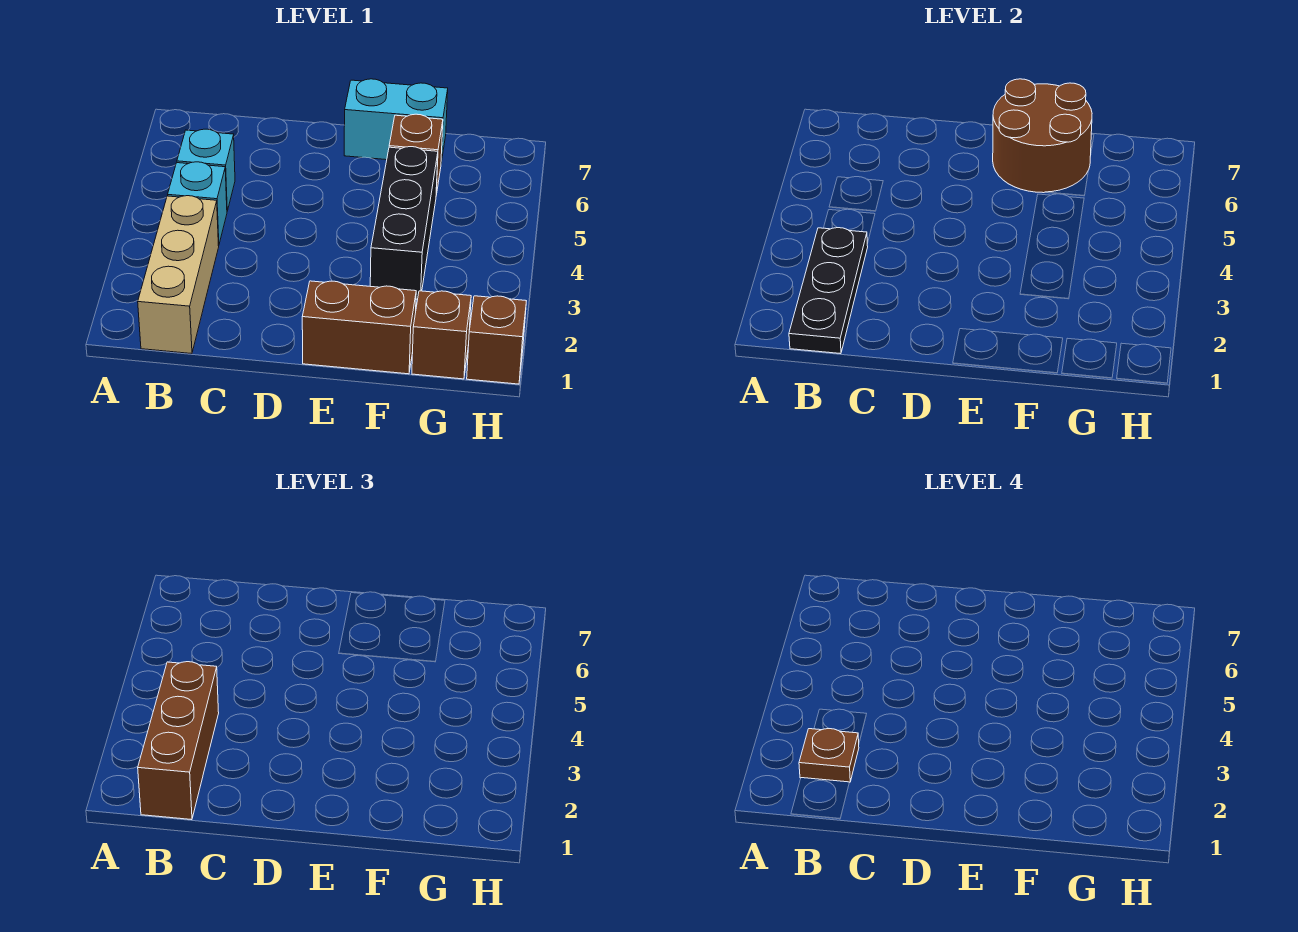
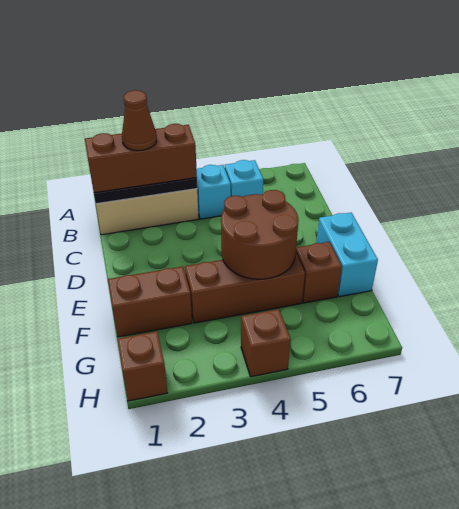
brown plate B2 level 4 -> brown cone B2 level 4
brown brick E1:F1 level 1 -> brown brick F1:F2 level 1
brown round brick E6:F7 level 2 -> brown round brick E4:F5 level 2
black brick F3:F5 level 1 -> brown brick F3:F5 level 1
brown brick G1 level 1 -> brown brick H4 level 1

